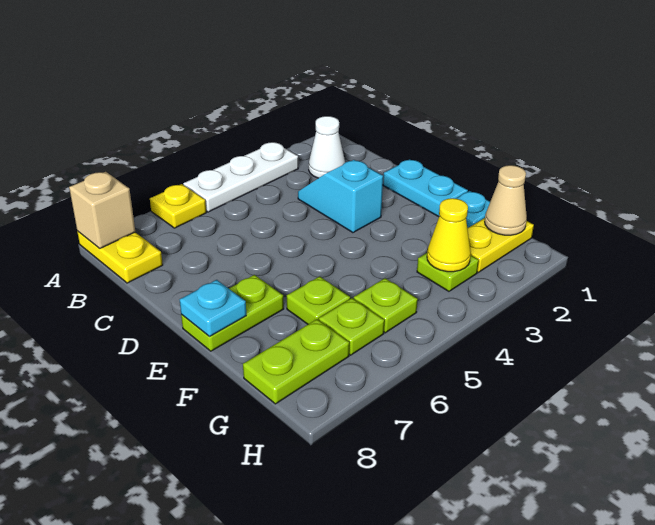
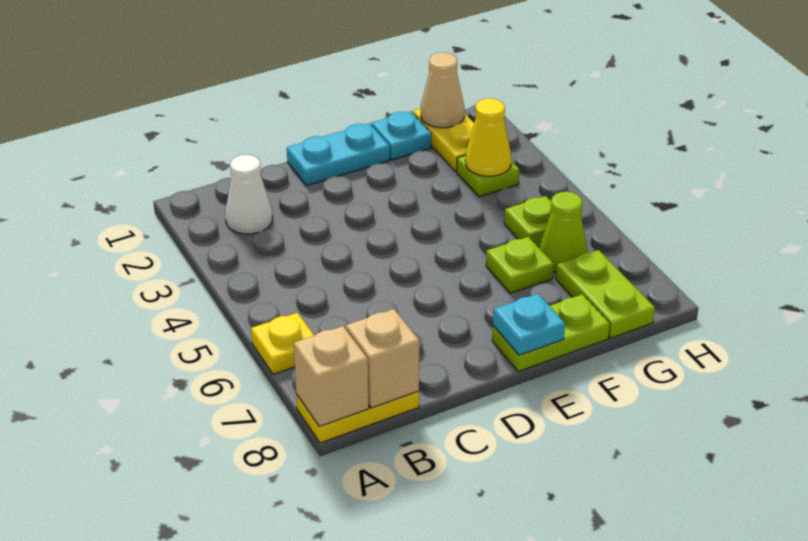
white plate A3:A5 level 1 -> none
none -> tan brick B8 level 2
cyan slope C3:D3 level 1 top D -> none
lime plate E7:E8 level 1 -> lime plate E8:F8 level 1
lime plate G6 level 1 -> lime cone G6 level 1

